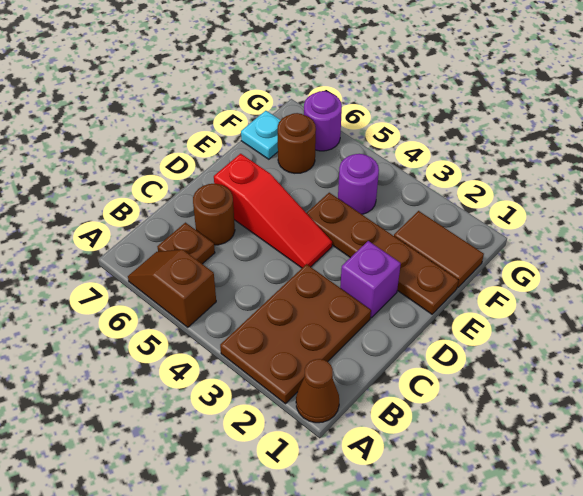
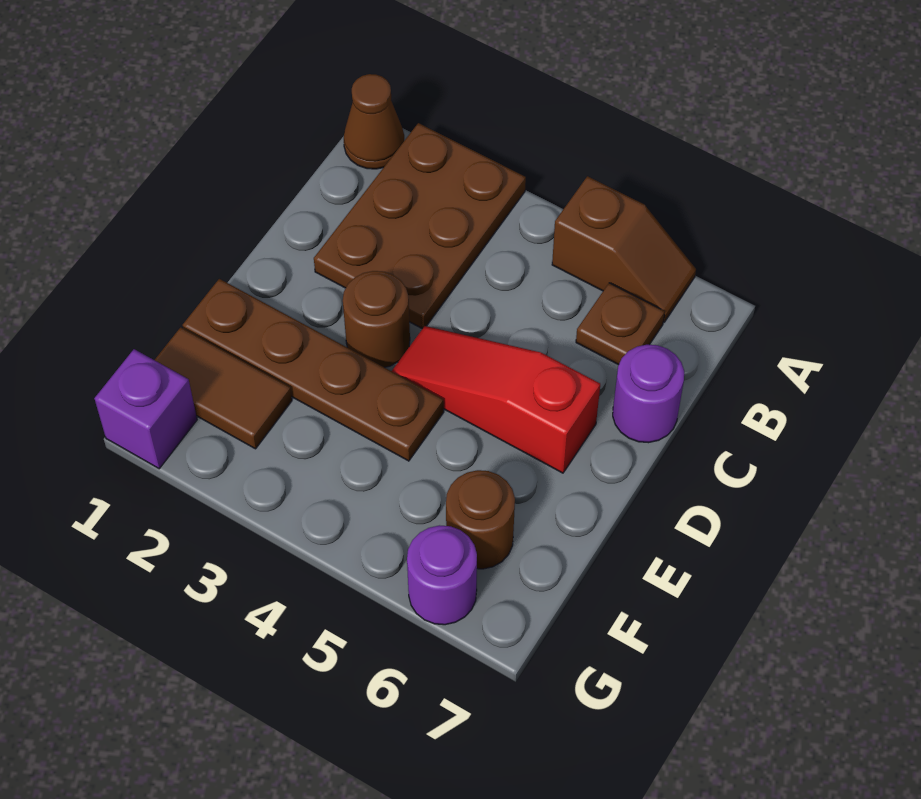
brown round brick C6 level 1 -> brown round brick D3 level 1
purple brick D2 level 1 -> purple brick G1 level 1
purple round brick F4 level 1 -> purple round brick C7 level 1
cyan plate F7 level 1 -> none

